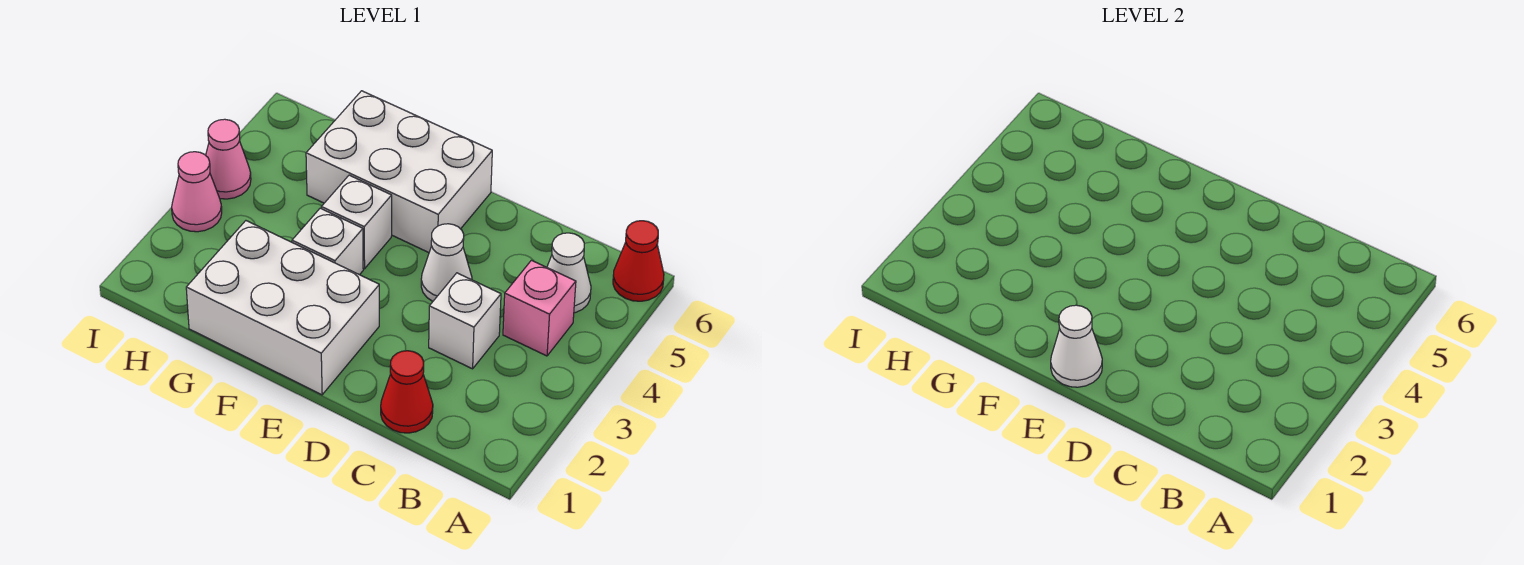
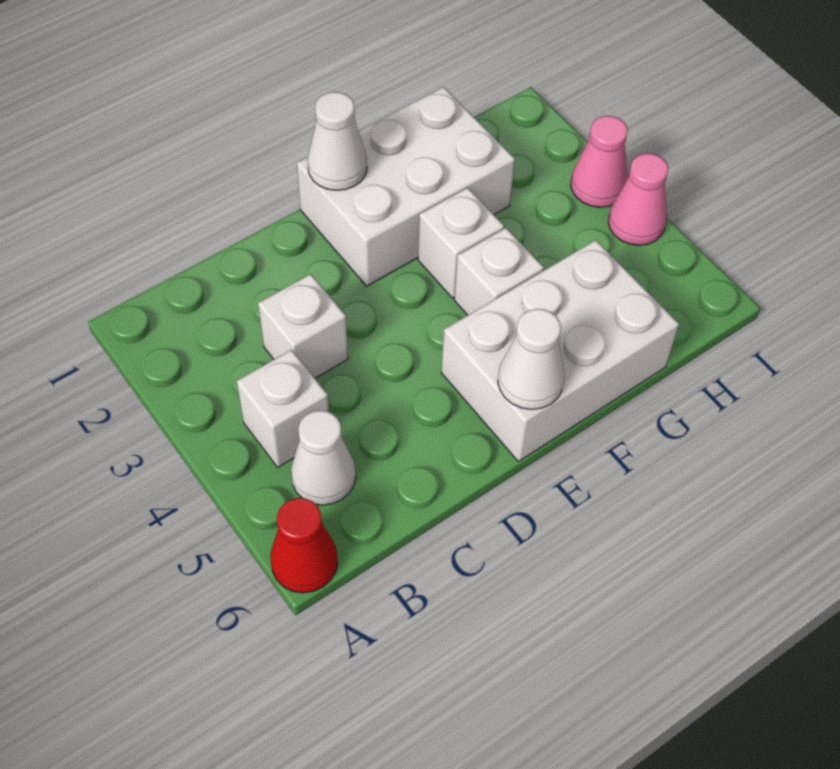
pink brick B4 level 1 -> white brick B4 level 1
red cone C1 level 1 -> none
white cone D4 level 1 -> white cone E6 level 2

